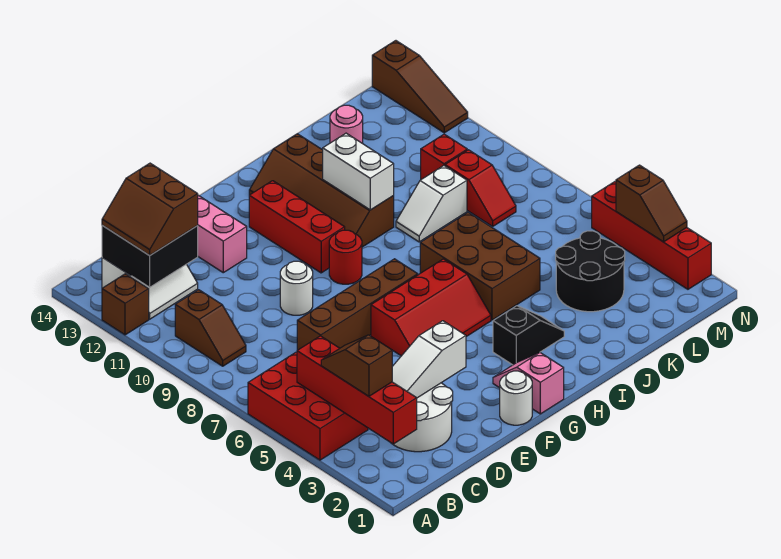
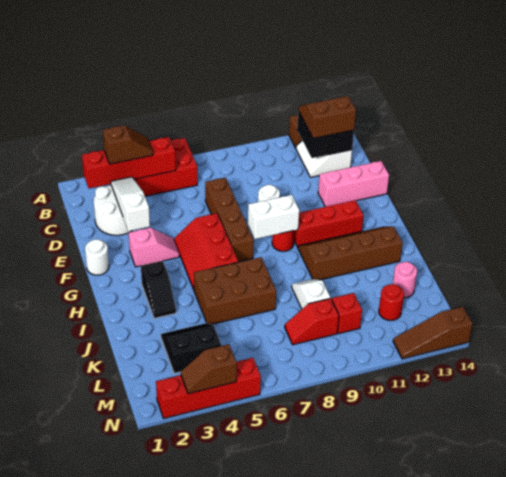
brown slope B9:B10 level 1 top 10 -> none
pink slope G1:G2 level 1 top 1 -> pink slope F3:F4 level 1 top 3
white brick I10:I11 level 2 -> white brick G8:G9 level 2
black round brick K3:L4 level 1 -> black slope K3:L4 level 1 top L
none -> red round brick L12 level 1

